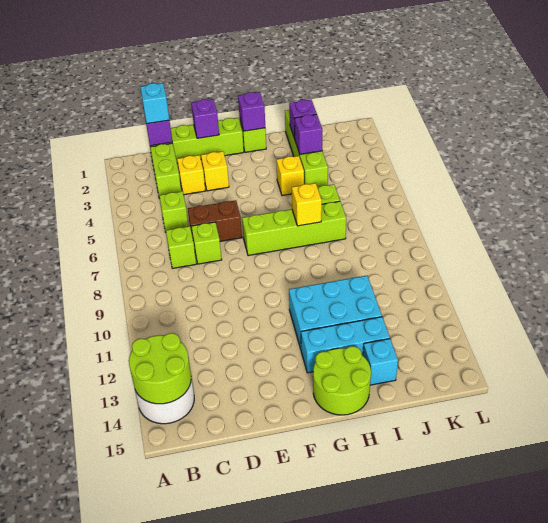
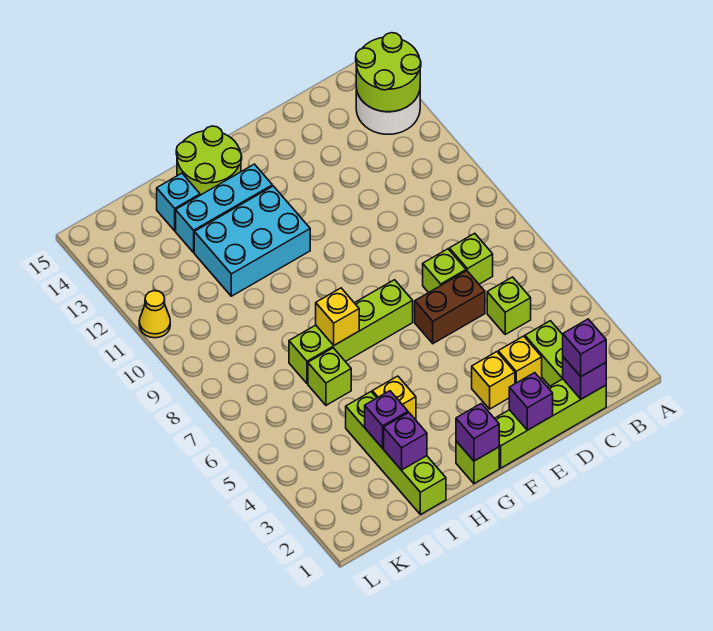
cyan brick C1 level 3 -> purple brick C1 level 3
none -> yellow cone L11 level 1

